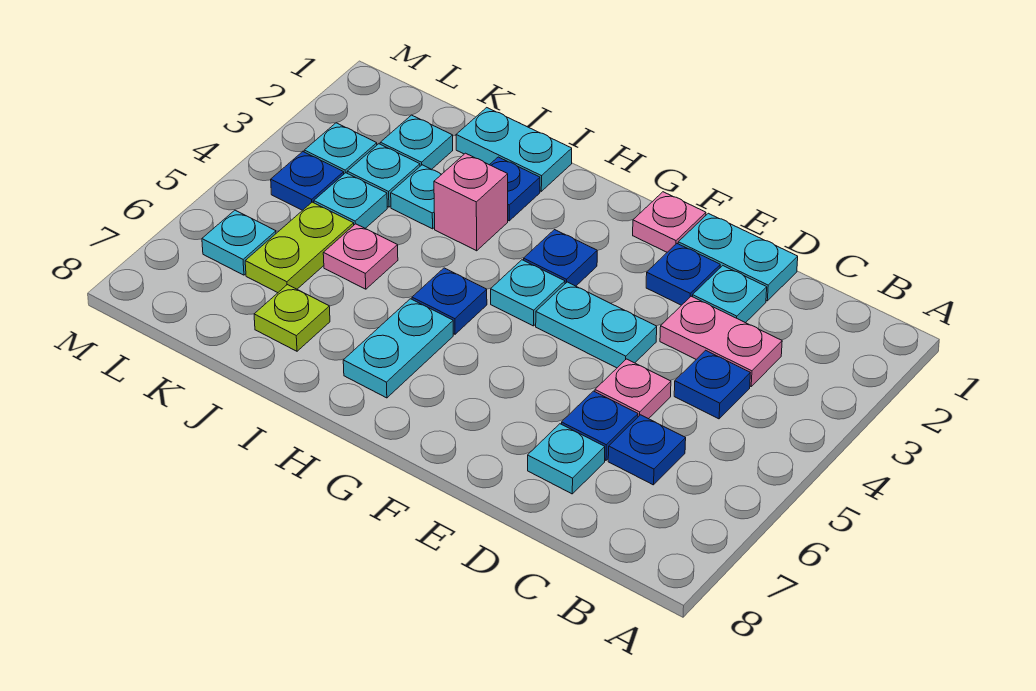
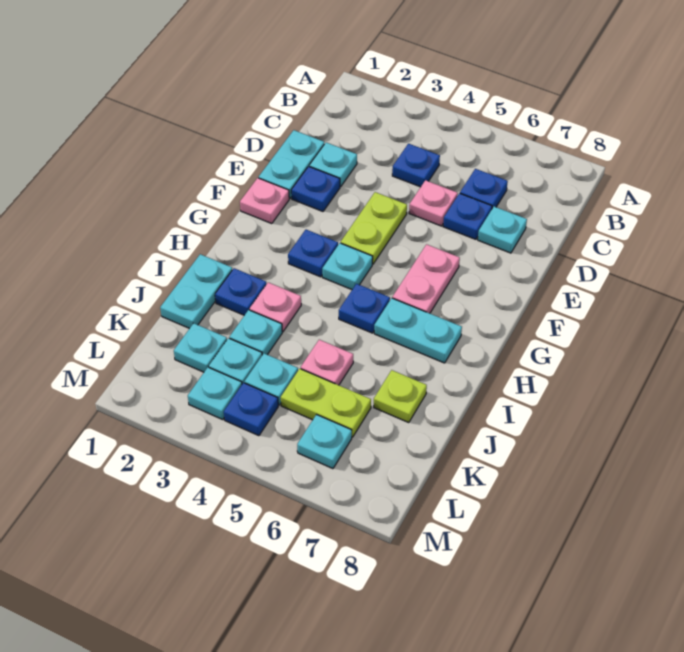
pink plate C3:D3 level 1 -> pink plate F6:G6 level 1
cyan plate E4:F4 level 1 -> lime plate E4:F4 level 1
pink brick I3 level 1 -> pink plate I3 level 1

